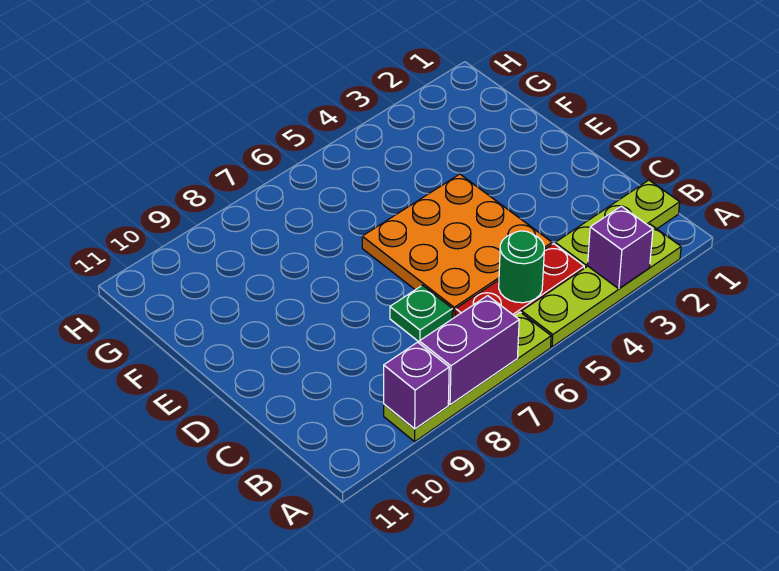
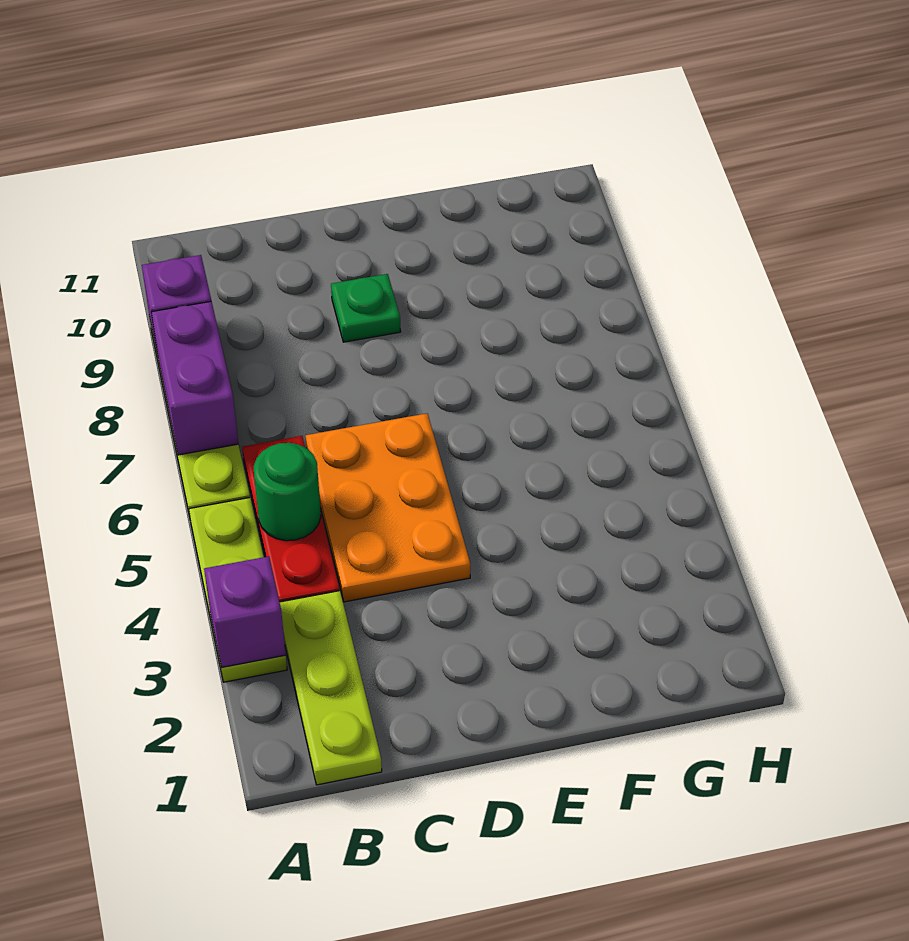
lime plate A2:A5 level 1 -> lime plate A3:A5 level 1
orange plate C4:E6 level 1 -> orange plate C4:D6 level 1
green plate C7 level 1 -> green plate D9 level 1

